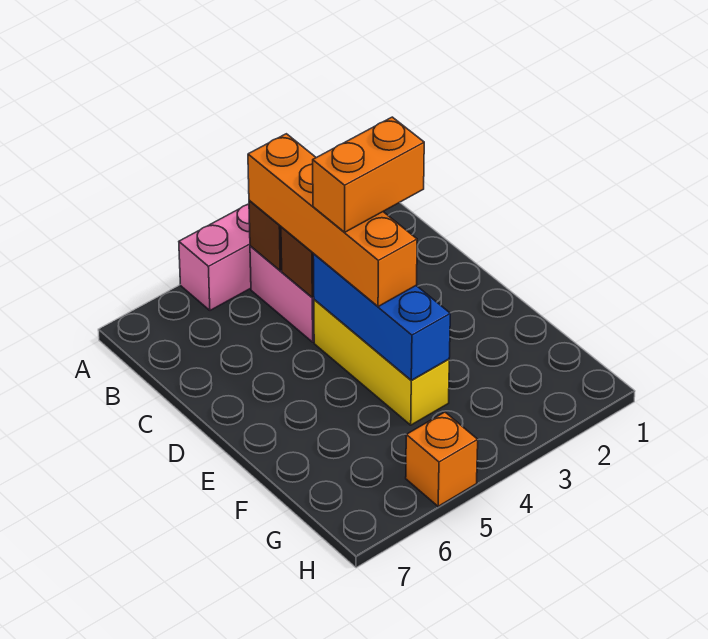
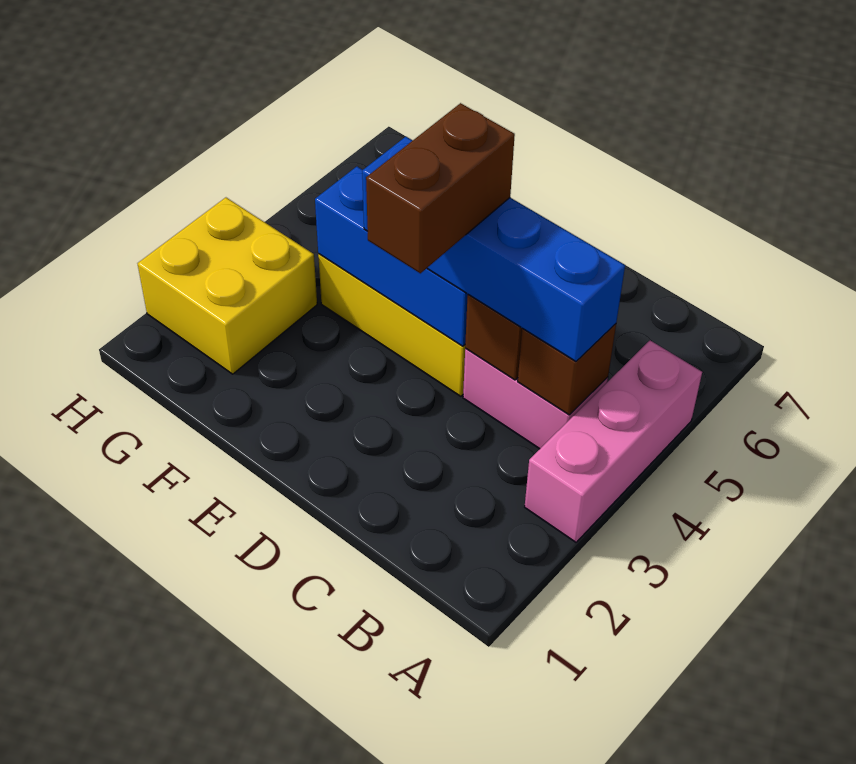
orange brick B4:E4 level 3 -> blue brick B4:E4 level 3
orange brick D3:D4 level 4 -> brown brick D3:D4 level 4
none -> yellow brick G2:H3 level 1
orange brick H5 level 1 -> none

